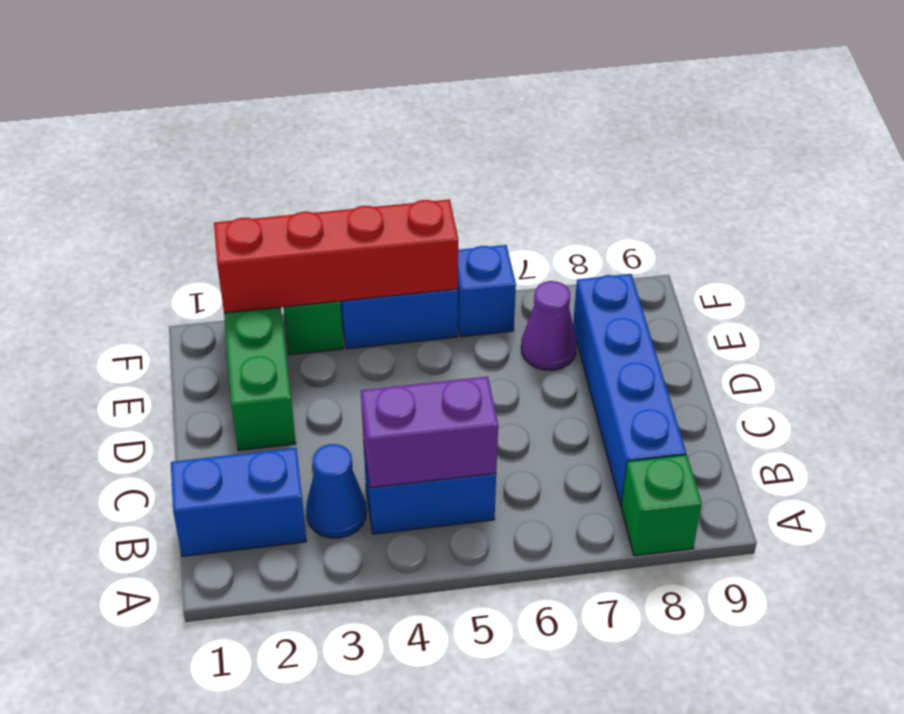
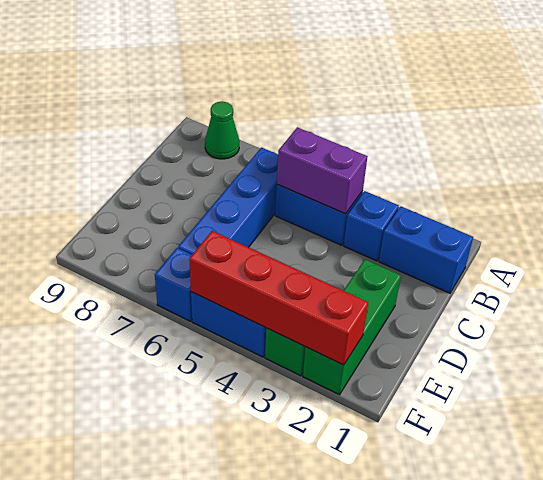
green brick A8 level 1 -> green cone A8 level 1
blue cone B3 level 1 -> blue brick B3 level 1
blue brick B8:E8 level 1 -> blue brick B6:E6 level 1
purple cone E7 level 1 -> none

